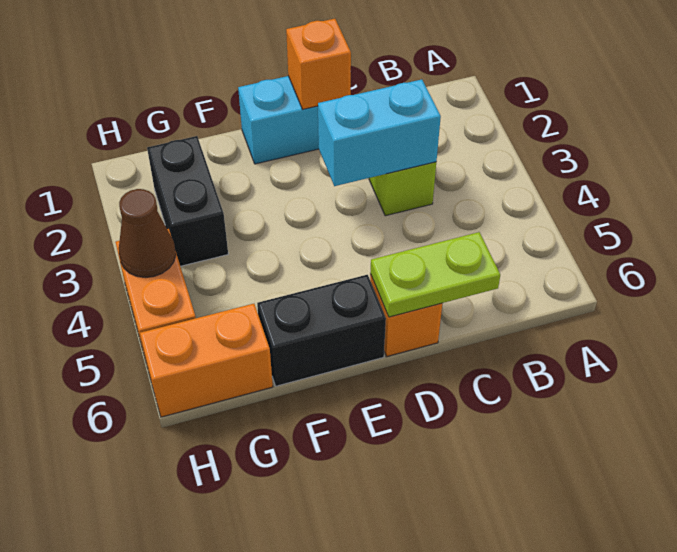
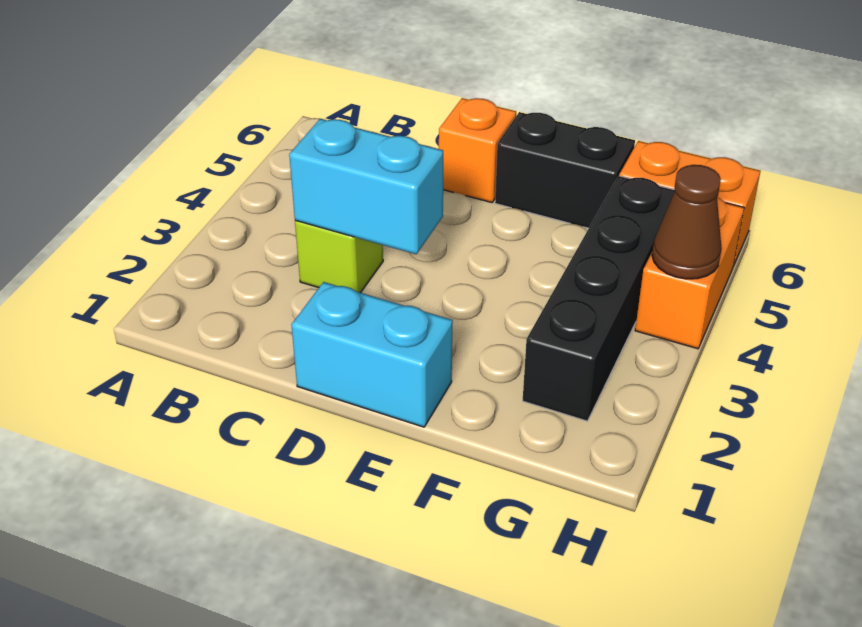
lime plate C6:D6 level 2 -> none
orange brick D1 level 2 -> none
black brick G2:G3 level 1 -> black brick G2:G5 level 1

